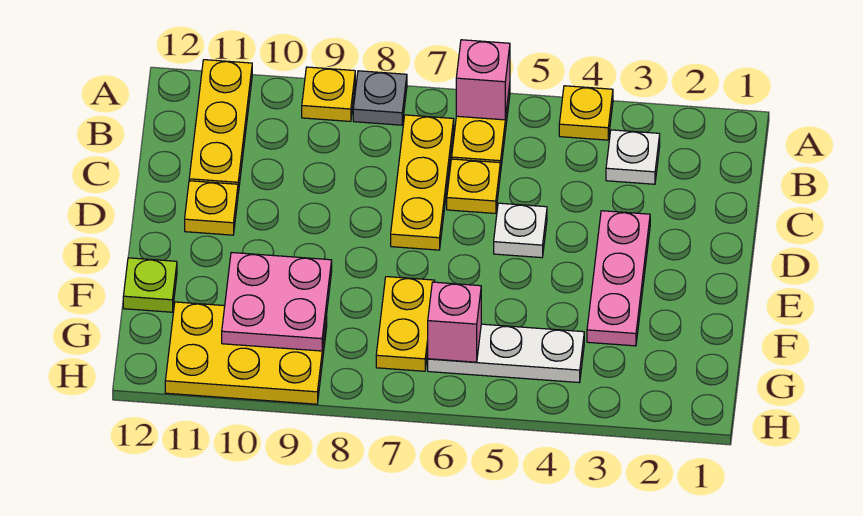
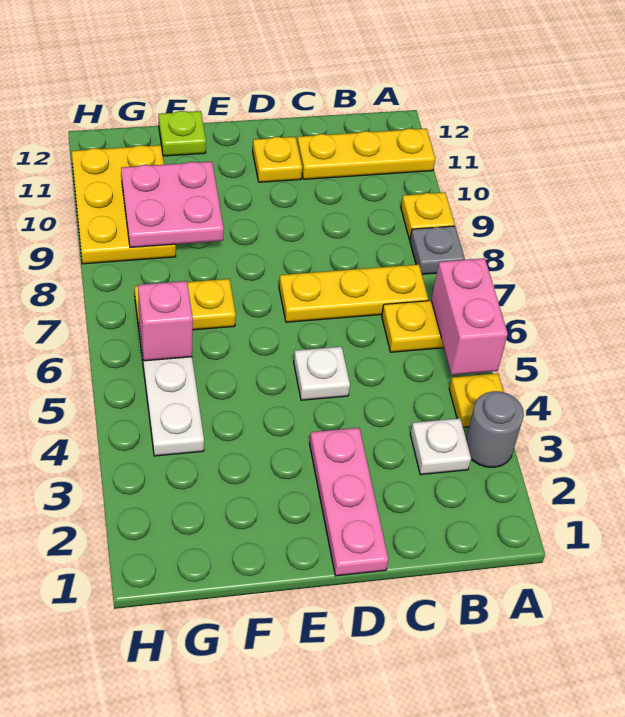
none -> grey round brick A3 level 1
pink brick A6 level 2 -> pink brick A5:A6 level 2
yellow plate C6 level 1 -> none
pink plate D3:F3 level 1 -> pink plate D1:D3 level 1

